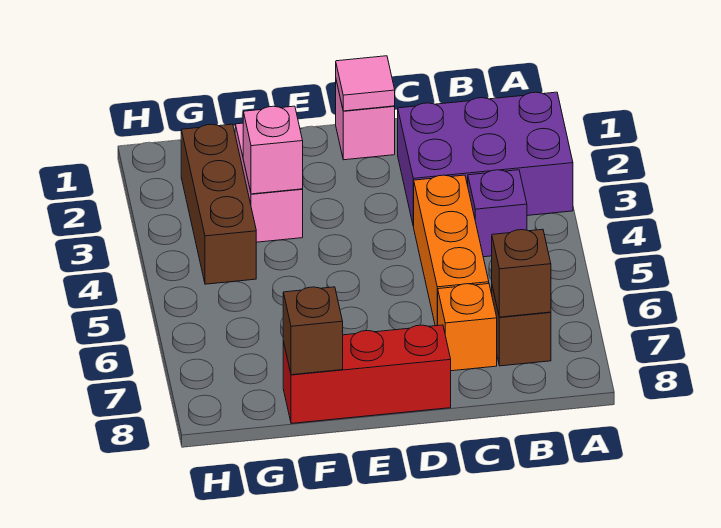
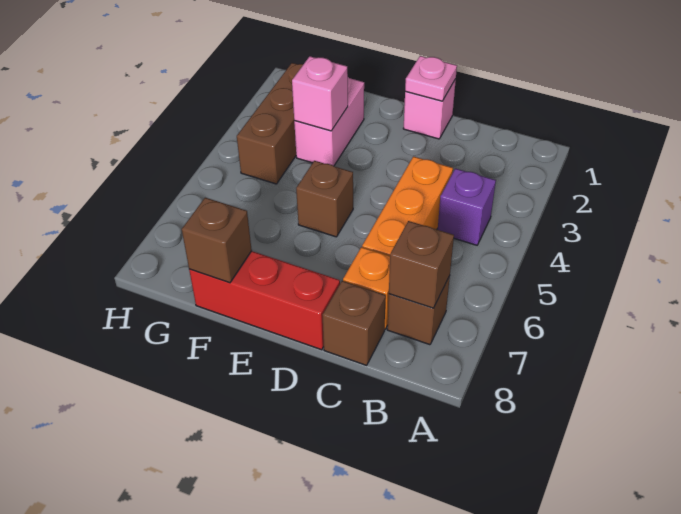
purple brick A2:C3 level 1 -> none
none -> brown brick C8 level 1
pink tile D1 level 2 -> pink plate D1 level 2
none -> brown brick E5 level 1

